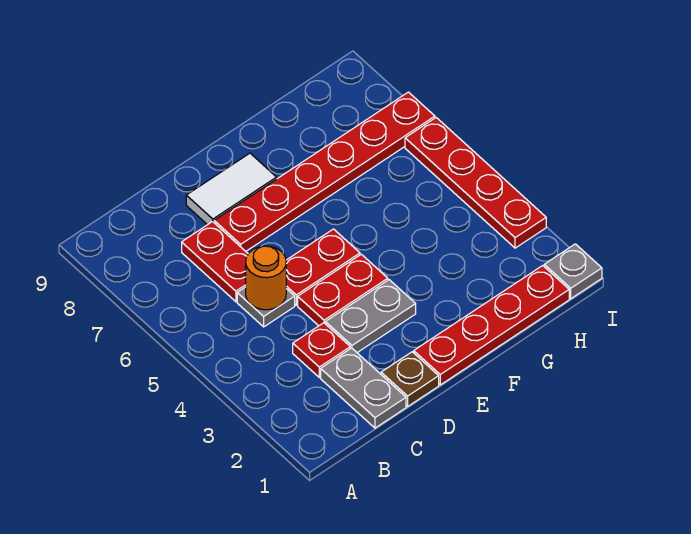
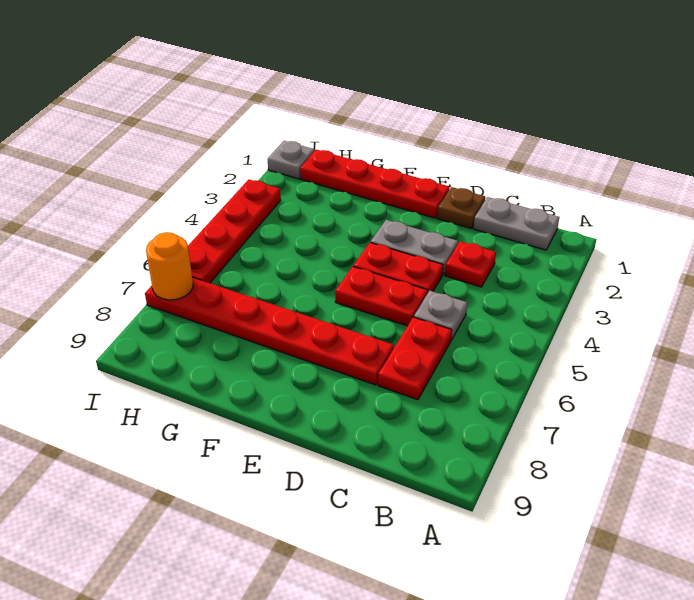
grey plate C1:C2 level 1 -> grey plate B1:C1 level 1
orange round brick C5 level 2 -> orange round brick I7 level 2
white tile D8:E8 level 1 -> none

